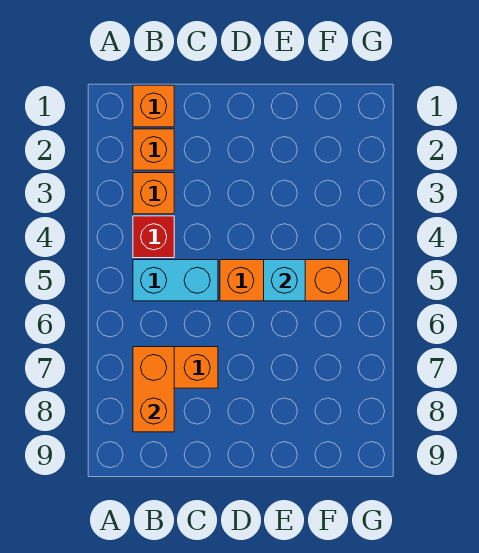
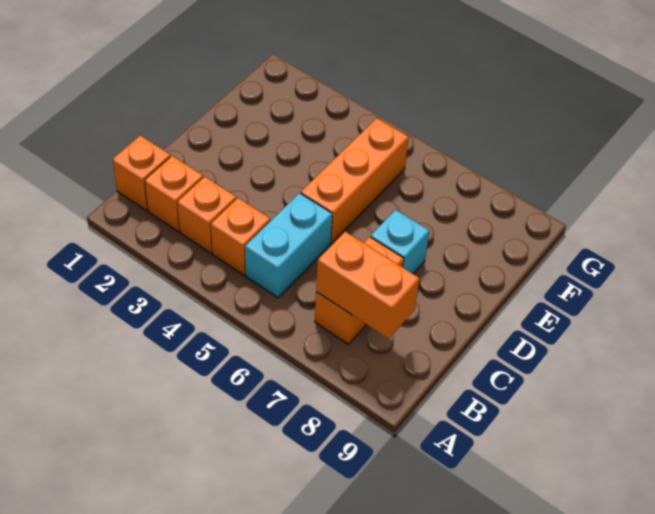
red brick B4 level 1 -> orange brick B4 level 1
cyan brick E5 level 2 -> cyan brick D7 level 1

